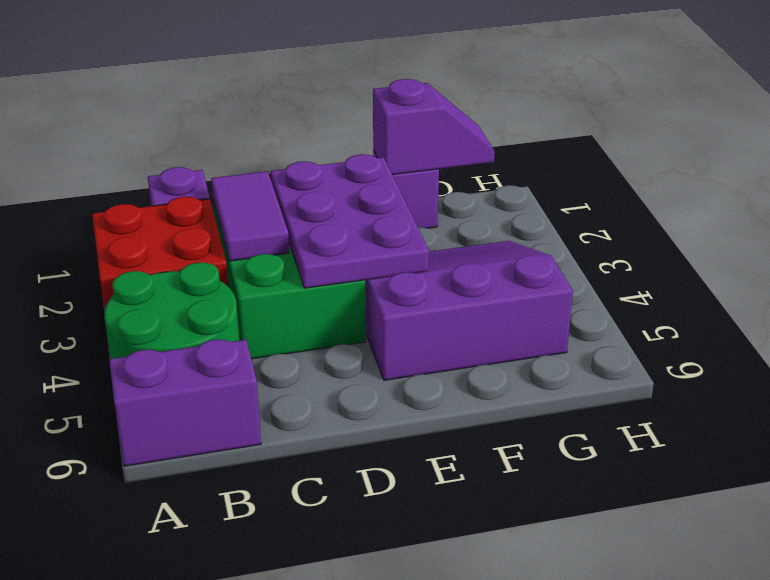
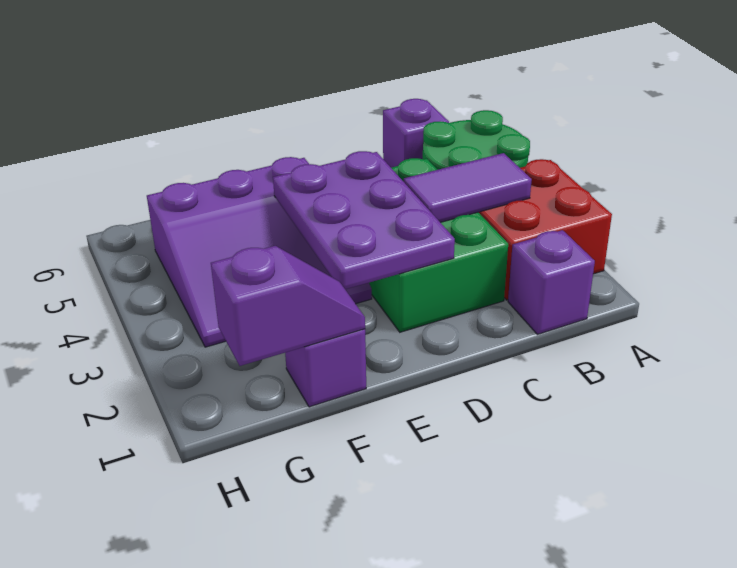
purple brick A6:B6 level 1 -> purple brick B6 level 1
purple tile C2:C3 level 2 -> purple tile B3:C3 level 2
purple slope F1:G1 level 2 top F -> purple slope F1:G1 level 2 top G

